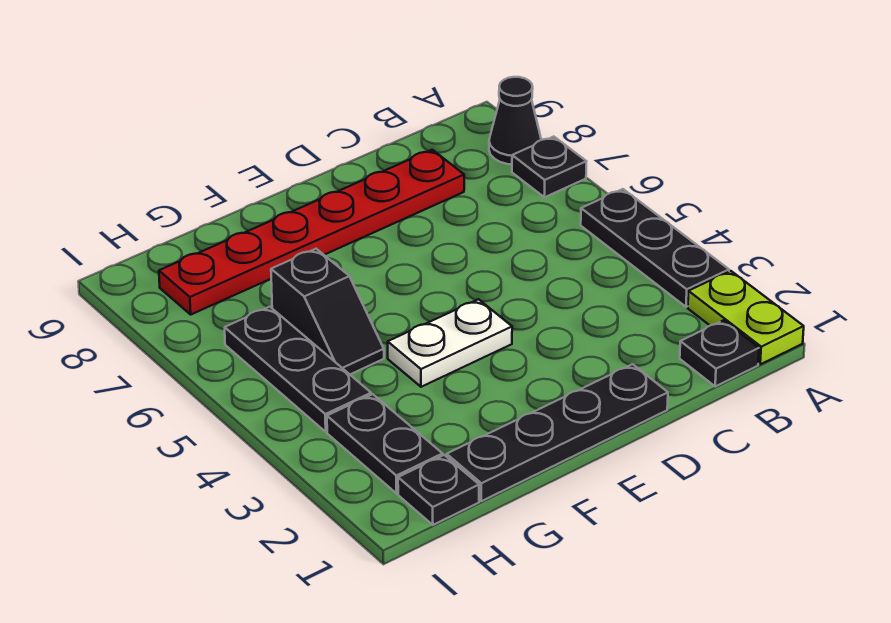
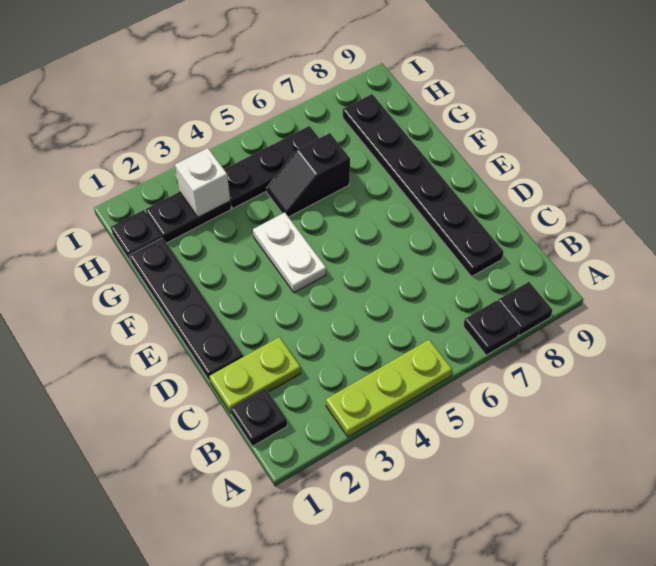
lime plate A1:A2 level 1 -> lime plate C1:C2 level 1
black plate A3:A5 level 1 -> lime plate A3:A5 level 1
black cone A8 level 1 -> black plate A8 level 1
red plate C8:H8 level 1 -> black plate C8:H8 level 1
none -> white brick H3 level 2

